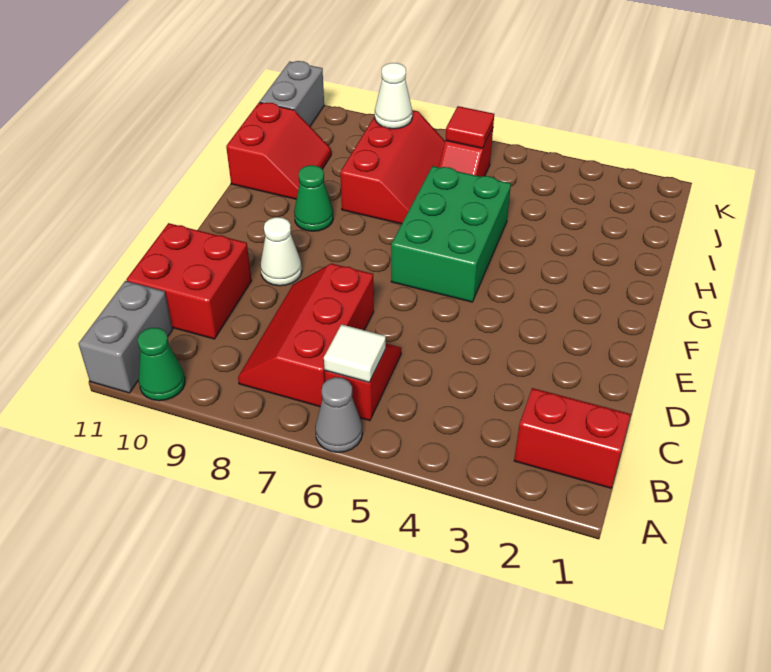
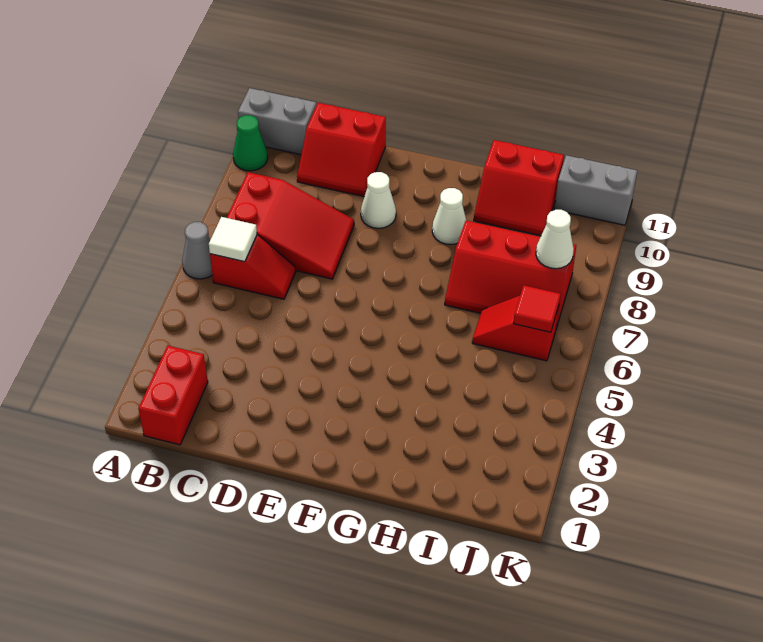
red slope B7:D8 level 1 top 7 -> red slope B7:D8 level 1 top B
red brick C10:D11 level 1 -> red slope C10:D11 level 1 top 11
green brick F5:H6 level 1 -> none
green cone G9 level 1 -> white cone G9 level 1

